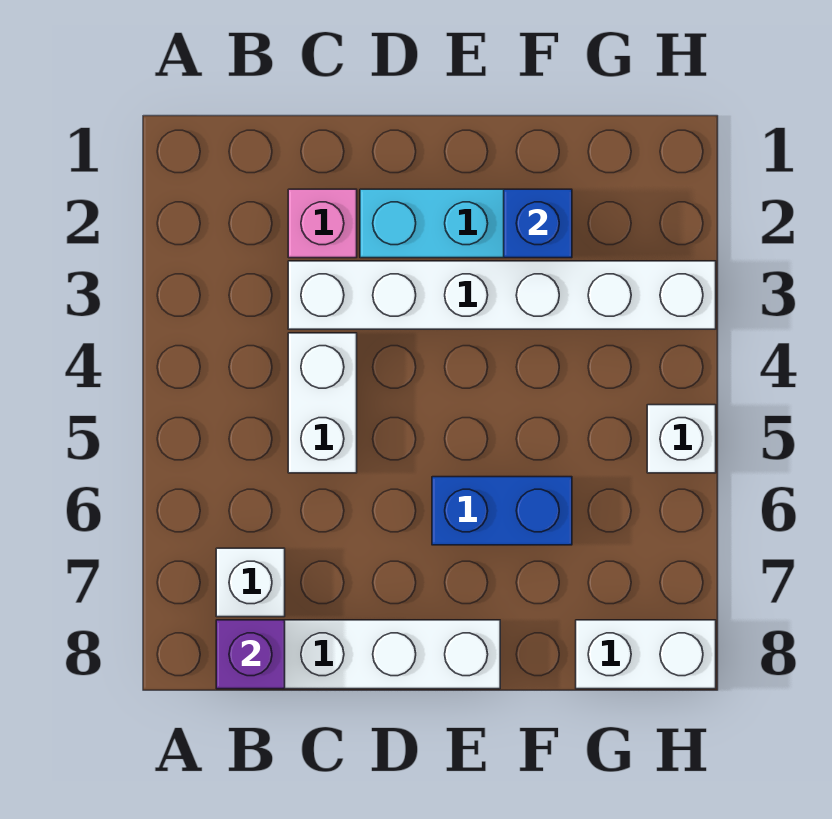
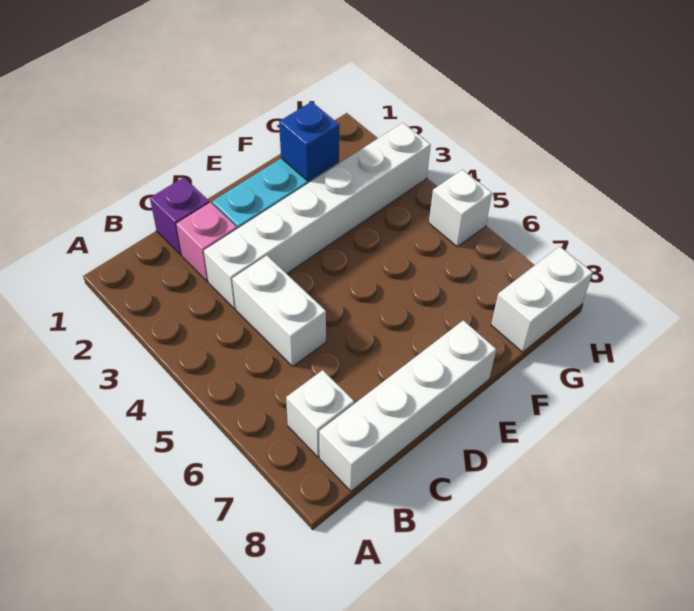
purple brick B8 level 2 -> purple brick C1 level 1
blue brick E6:F6 level 1 -> none

